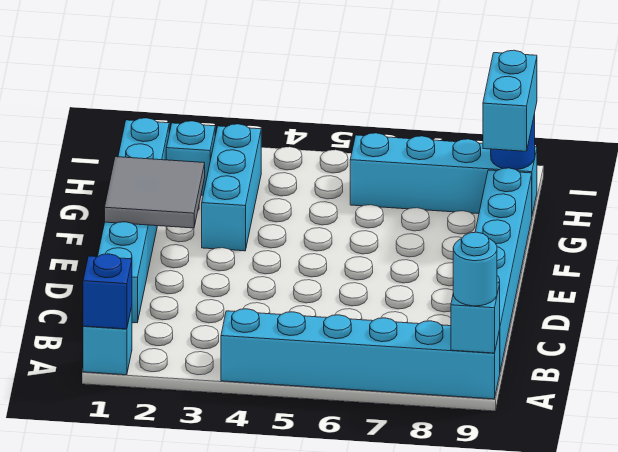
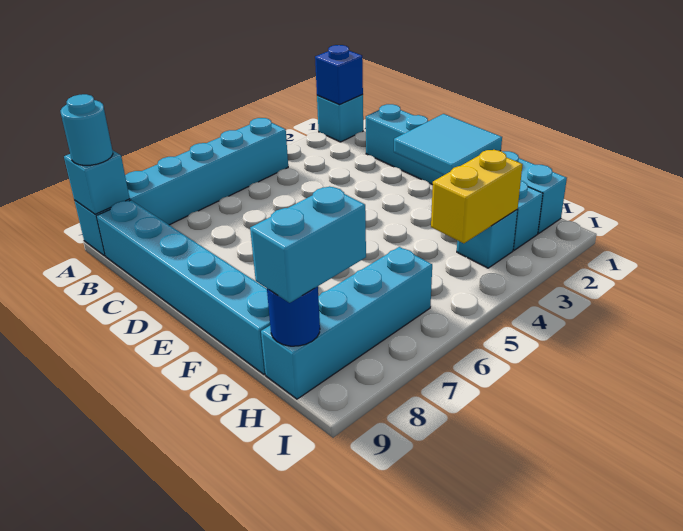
grey tile E1:F2 level 2 -> cyan tile E1:F2 level 2
cyan brick F3:H3 level 1 -> cyan brick H3 level 1
cyan brick G9:H9 level 3 -> cyan brick H8:H9 level 3
none -> yellow brick H3:H4 level 2

